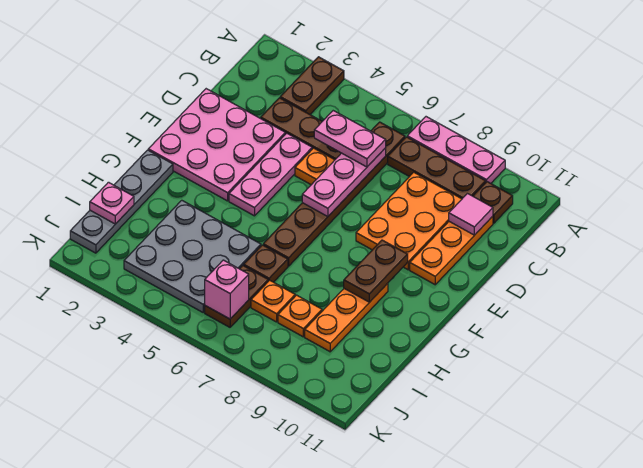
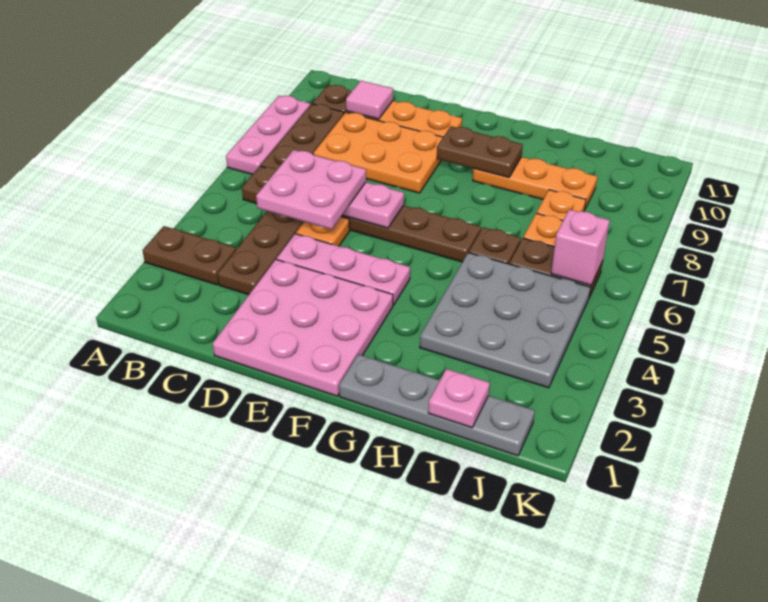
pink plate C5:C6 level 3 -> pink plate C5:D6 level 3

